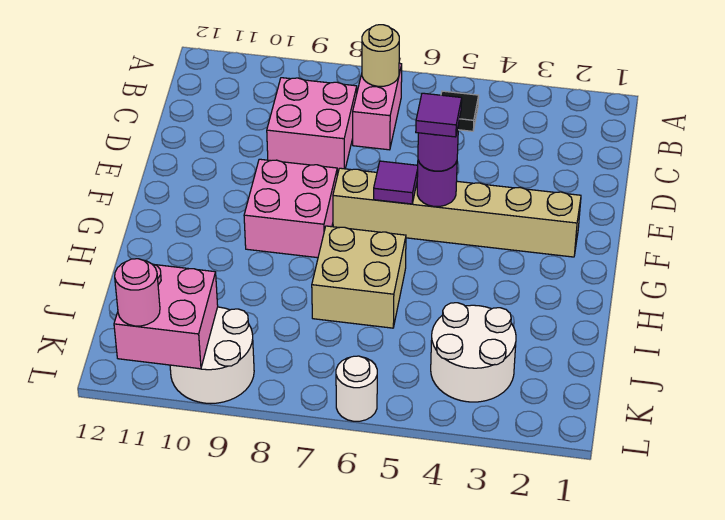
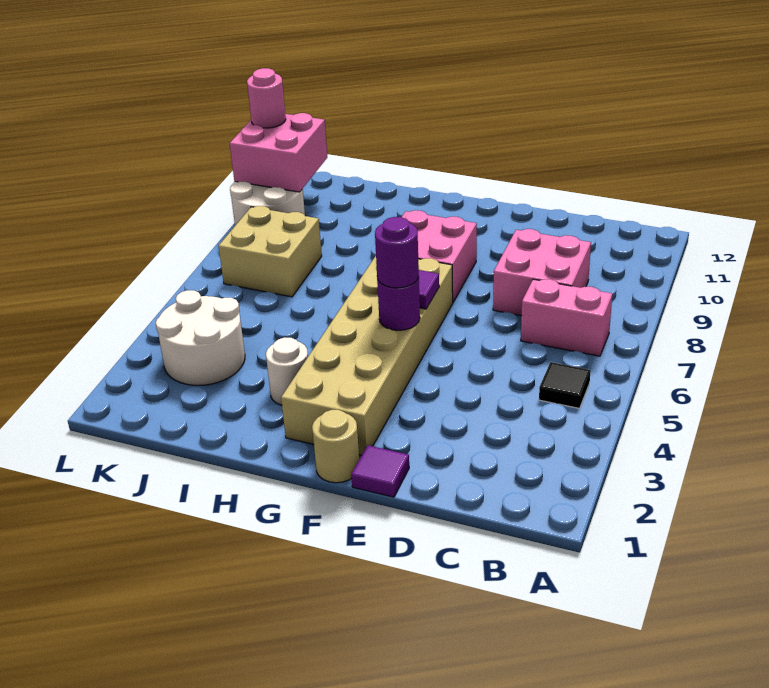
tan round brick B7 level 2 -> tan round brick F1 level 1
tan brick F2:F7 level 1 -> tan brick F2:G7 level 1
purple tile F5 level 4 -> purple tile E1 level 1
tan brick H6:I7 level 1 -> tan brick J7:K8 level 1
white round brick L6 level 1 -> white round brick H3 level 1

